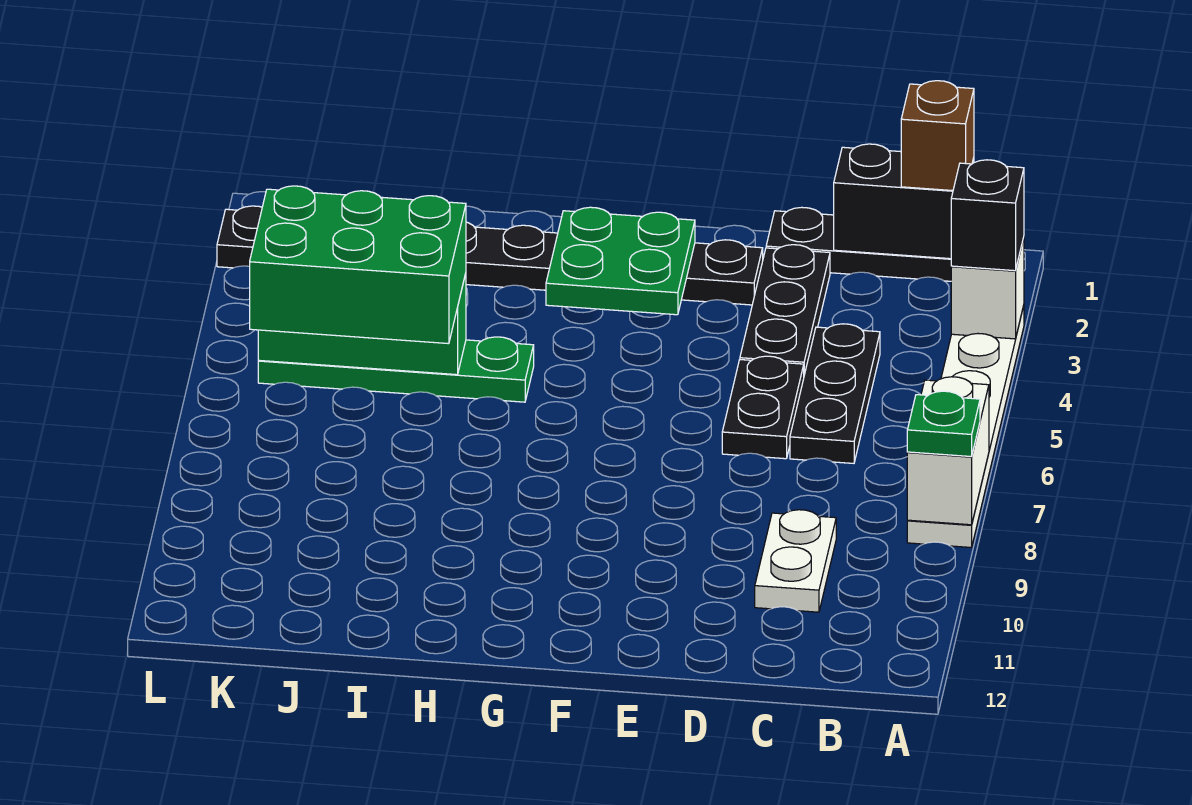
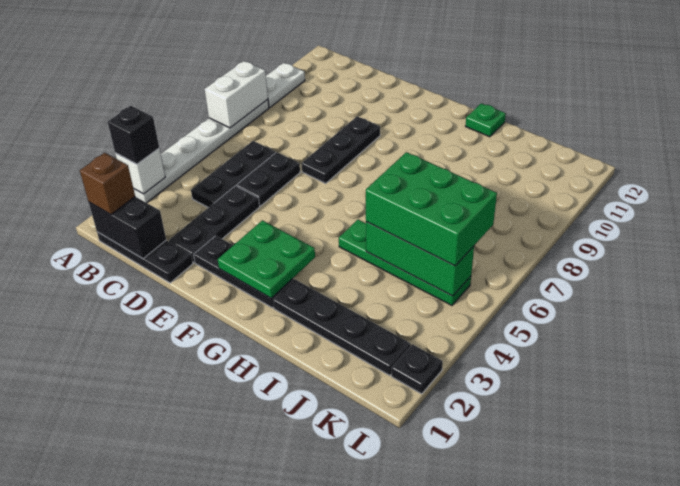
green plate A8 level 3 -> green plate H12 level 1
white plate C9:C10 level 1 -> white plate A9:A10 level 1
none -> black plate E7:E9 level 1

